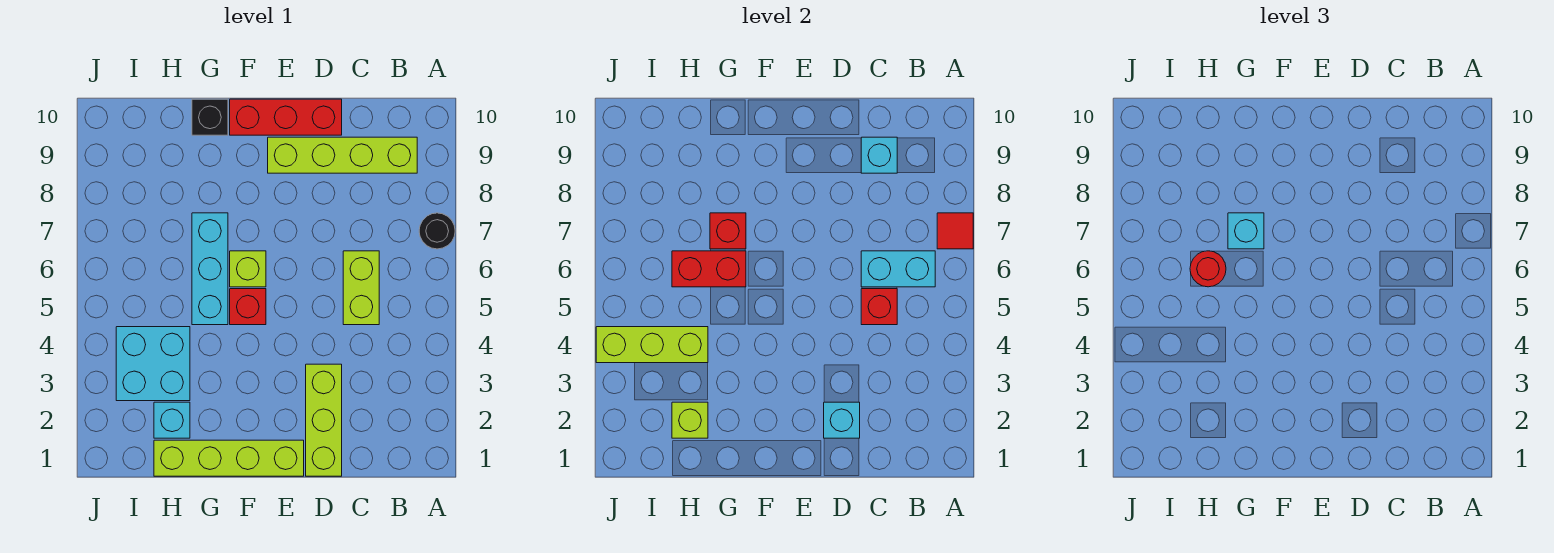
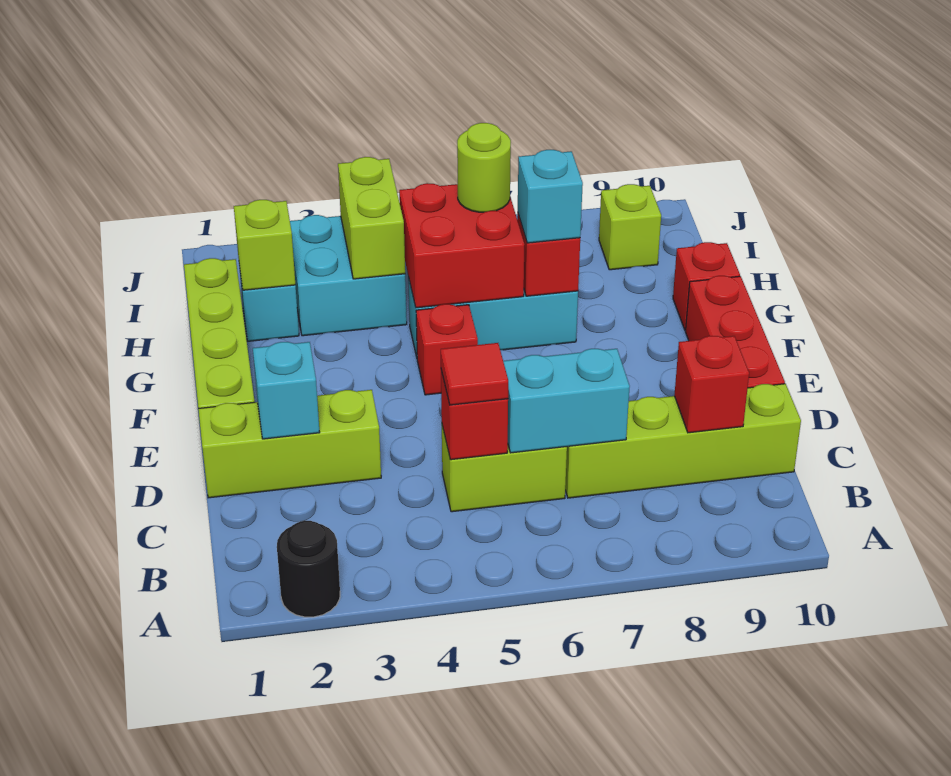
black round brick A7 level 1 -> black round brick A2 level 1
red tile A7 level 2 -> red tile C5 level 3
cyan brick B6:C6 level 2 -> cyan brick C6:C7 level 2
lime brick B9:E9 level 1 -> lime brick C7:C10 level 1
cyan brick C9 level 2 -> red brick C9 level 2
lime brick F6 level 1 -> lime brick I9 level 1
red brick G6:H6 level 2 -> red brick G5:H6 level 2
black brick G10 level 1 -> red brick G10 level 1
lime brick H4:J4 level 2 -> lime brick H4:I4 level 2
red round brick H6 level 3 -> lime round brick H6 level 3

